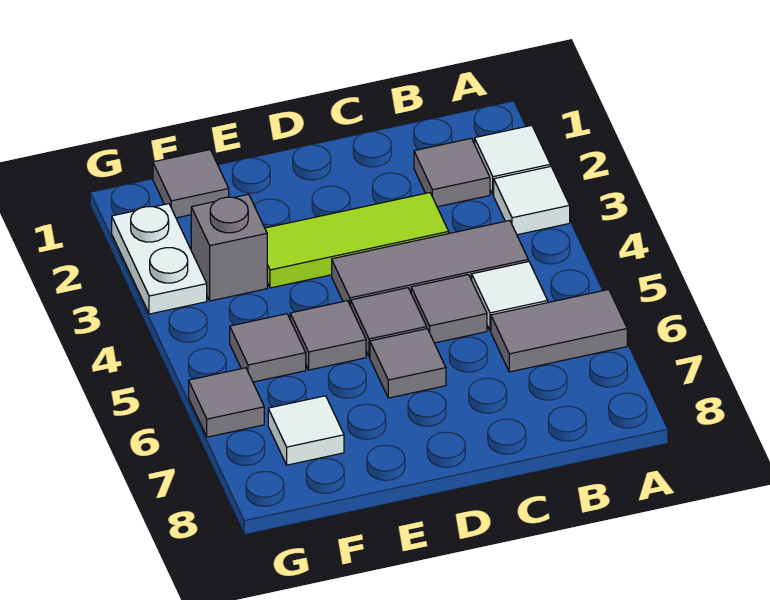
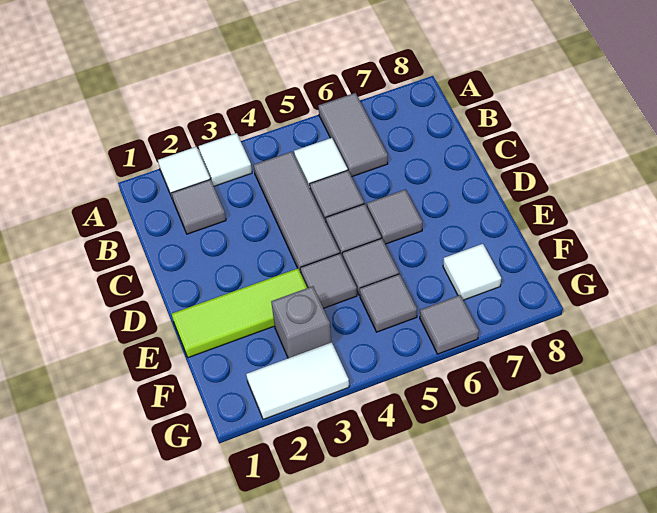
lime tile C3:E3 level 1 -> lime tile E1:E3 level 1
grey tile F1 level 1 -> grey tile E4 level 1
white plate G2:G3 level 1 -> white tile G2:G3 level 1

